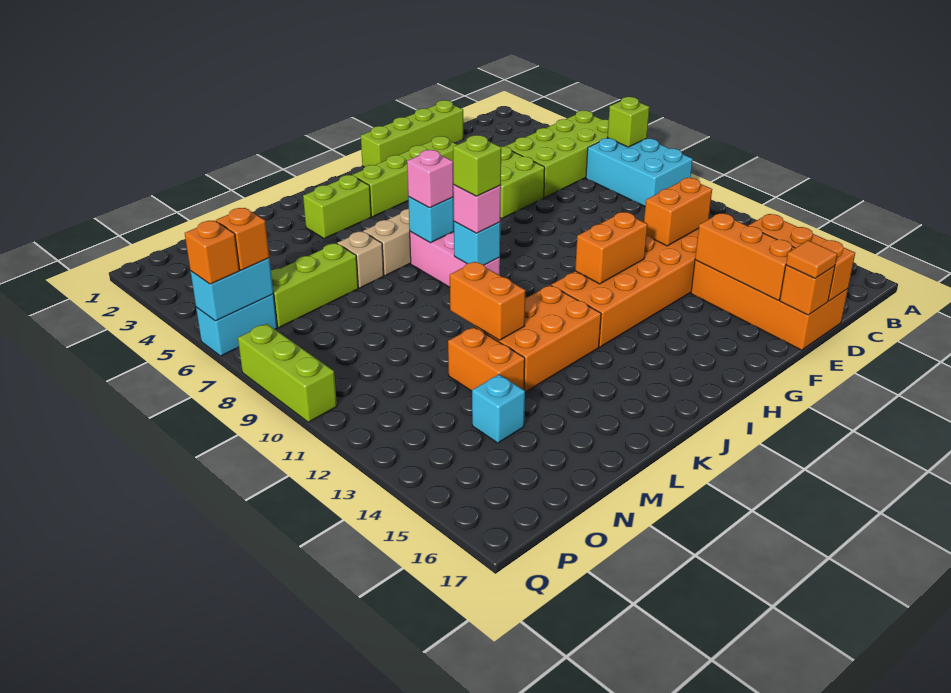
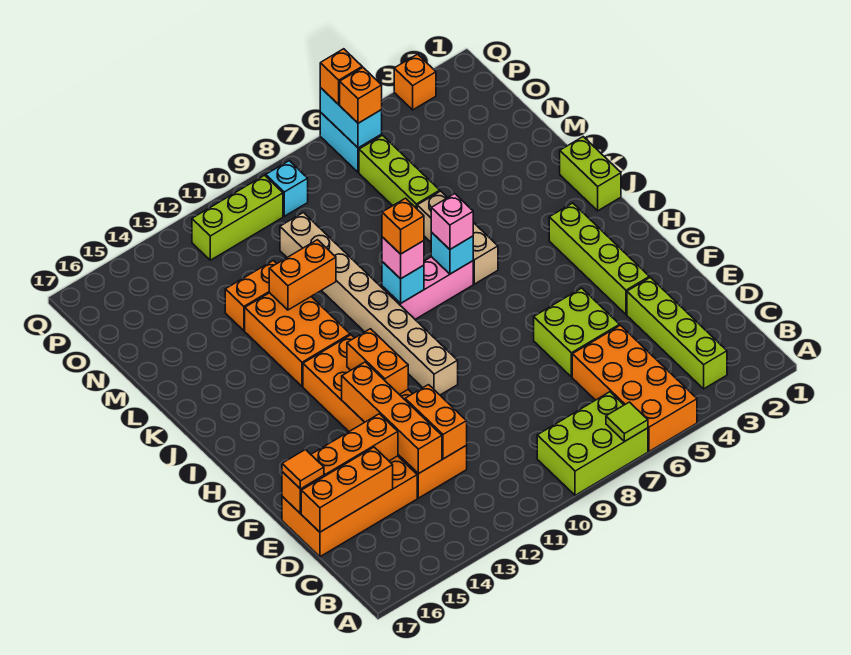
lime brick A5:D6 level 1 -> orange brick A5:D6 level 1
cyan brick A7:B9 level 1 -> lime brick A7:B9 level 1
lime brick A7 level 2 -> lime tile A7 level 2
lime brick D1:G1 level 1 -> lime brick B3:E3 level 1
none -> orange brick D13:G13 level 2
none -> tan brick G10:N10 level 1
lime brick J3:K3 level 1 -> lime brick J1:K1 level 1
lime brick J9 level 4 -> orange brick J9 level 4
cyan brick N14 level 1 -> cyan brick P9 level 1
none -> orange brick Q3 level 1
lime brick Q8:Q10 level 1 -> lime brick P10:P12 level 1

